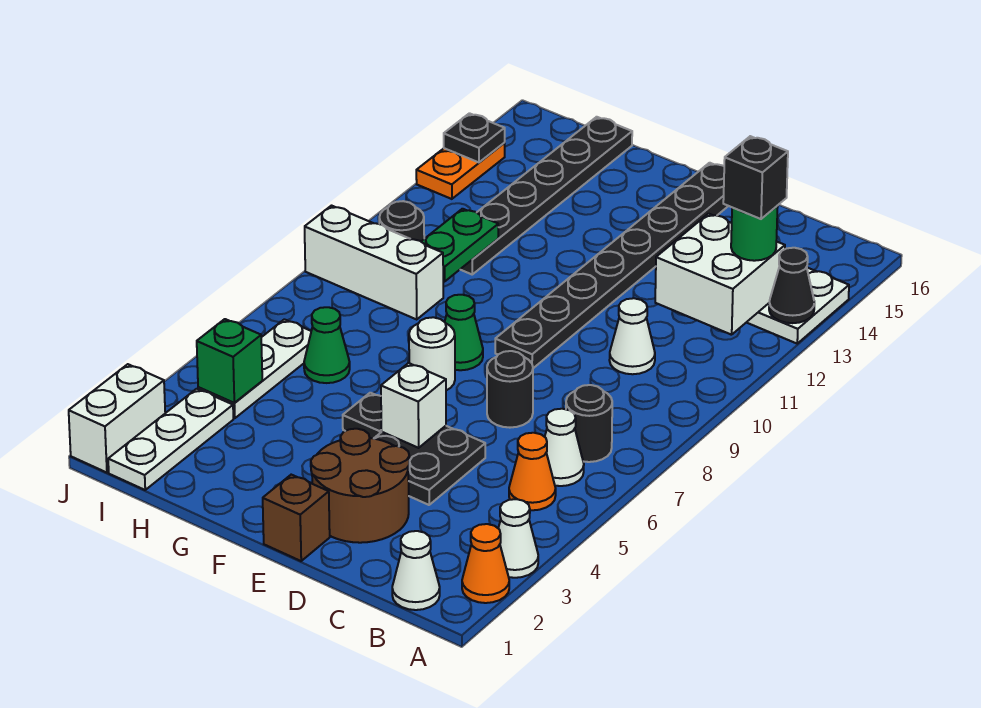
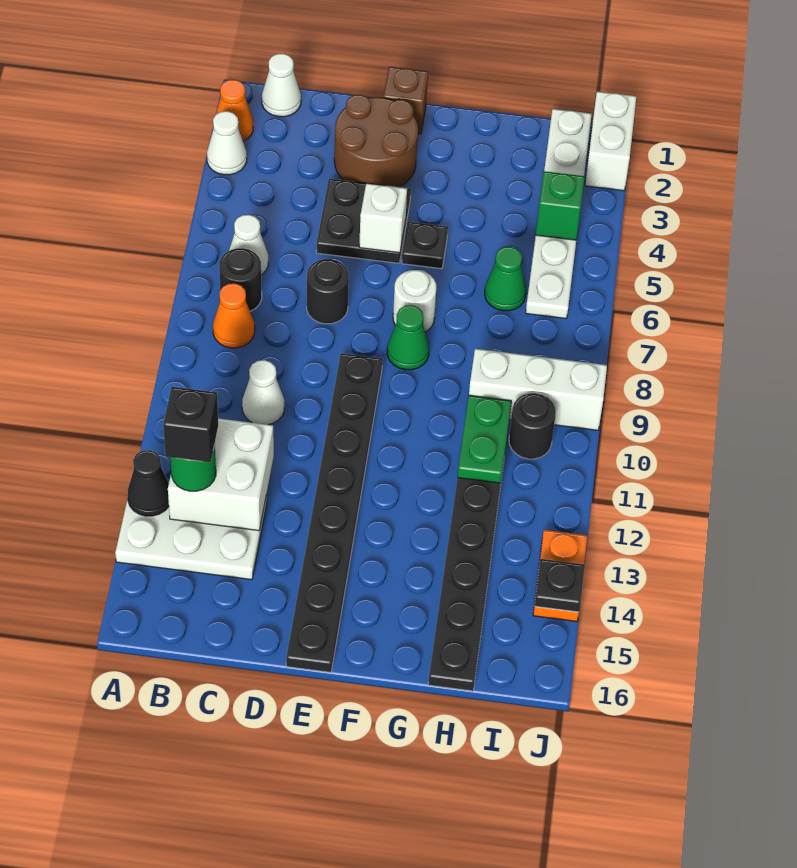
orange cone B5 level 1 -> orange cone B8 level 1

